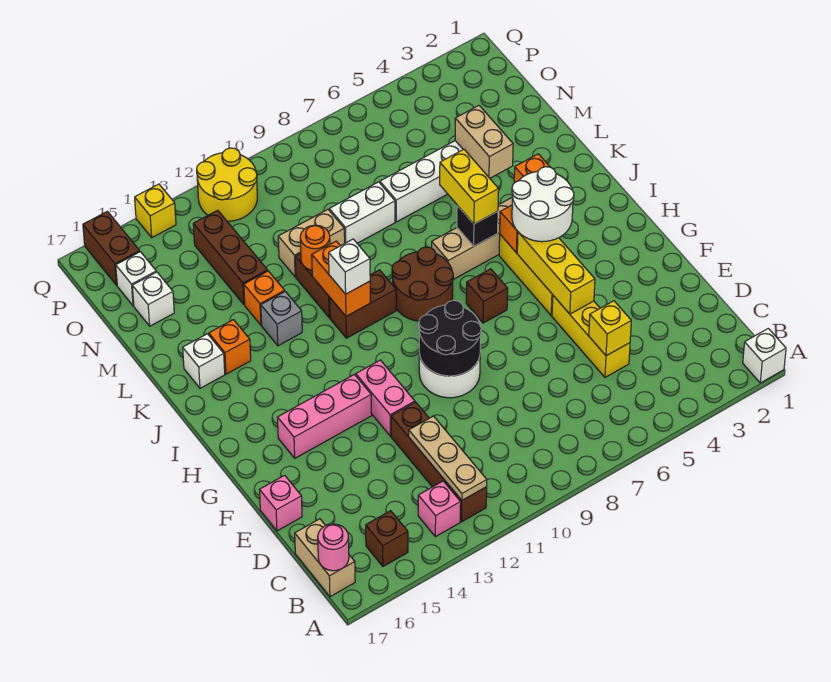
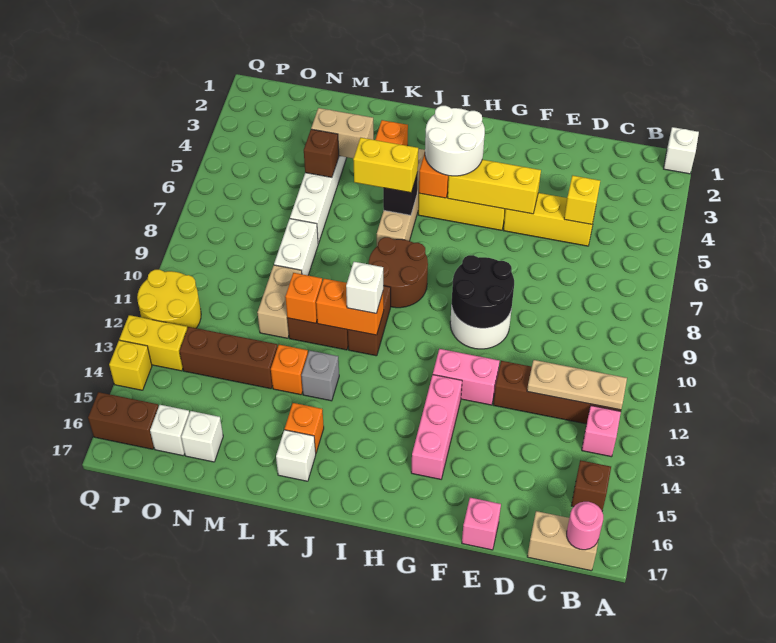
brown brick H7 level 1 -> brown brick M5 level 2
orange round brick L11 level 2 -> orange brick L11 level 2
none -> yellow brick P13:Q13 level 1

